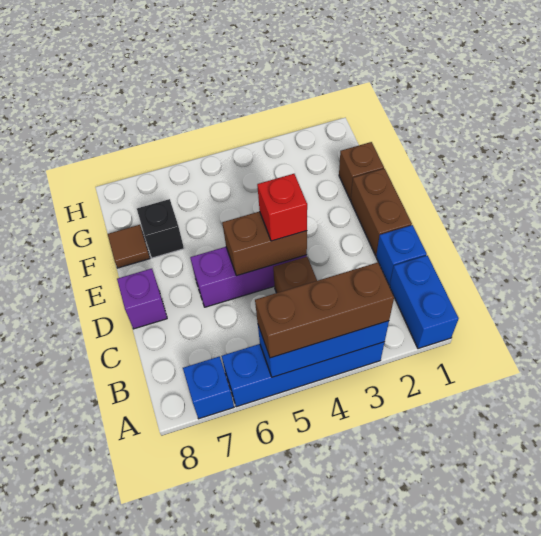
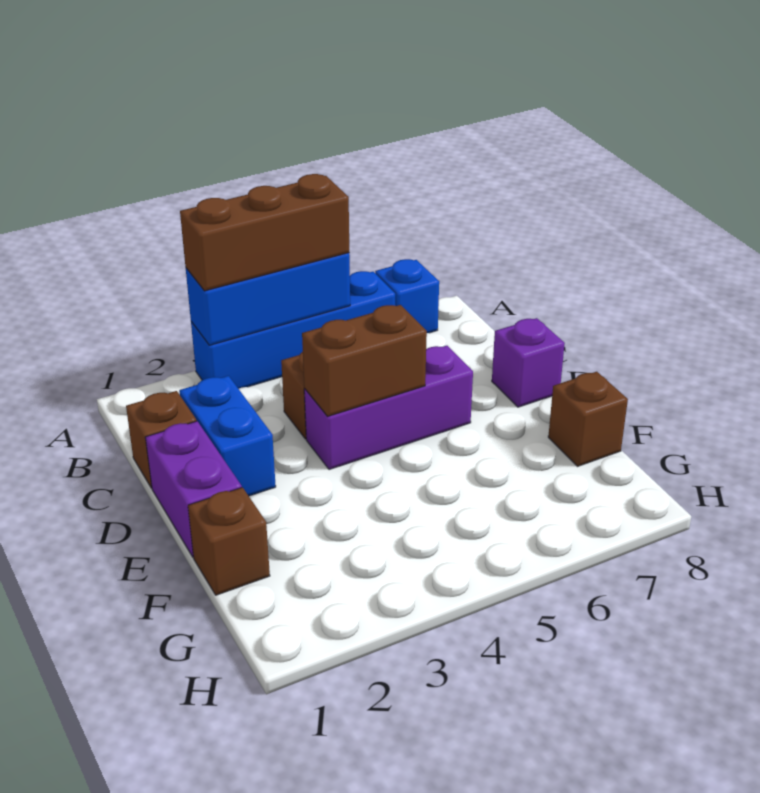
blue brick A1:B1 level 1 -> blue brick C2:D2 level 1
blue brick C1 level 1 -> brown brick C1 level 1
brown brick D1:E1 level 1 -> purple brick D1:E1 level 1
red brick D4 level 3 -> none
black brick F7 level 1 -> none
brown tile F8 level 1 -> brown brick F8 level 1

